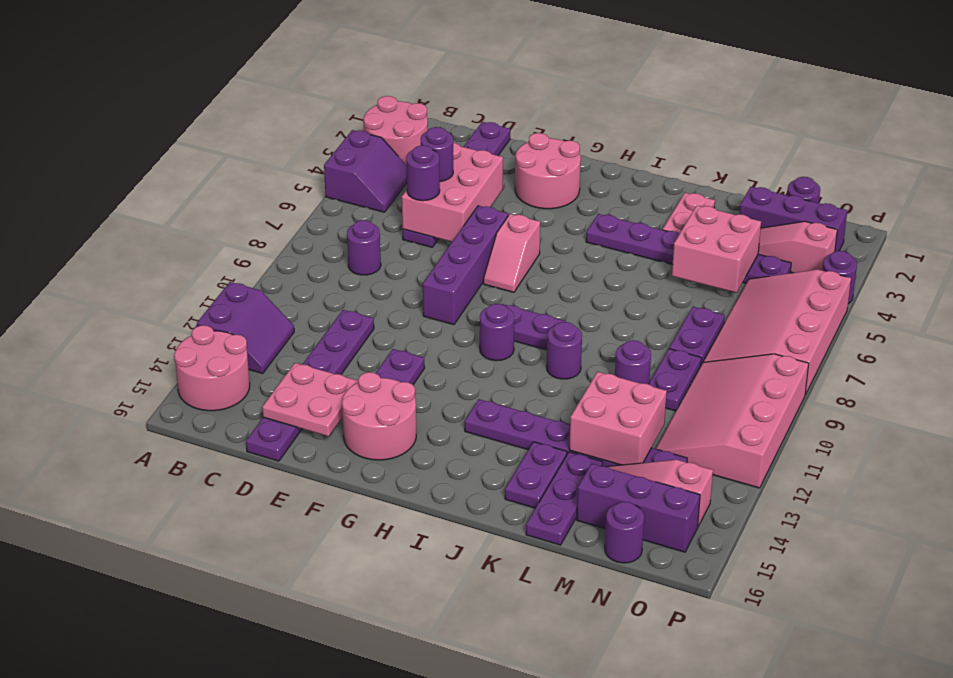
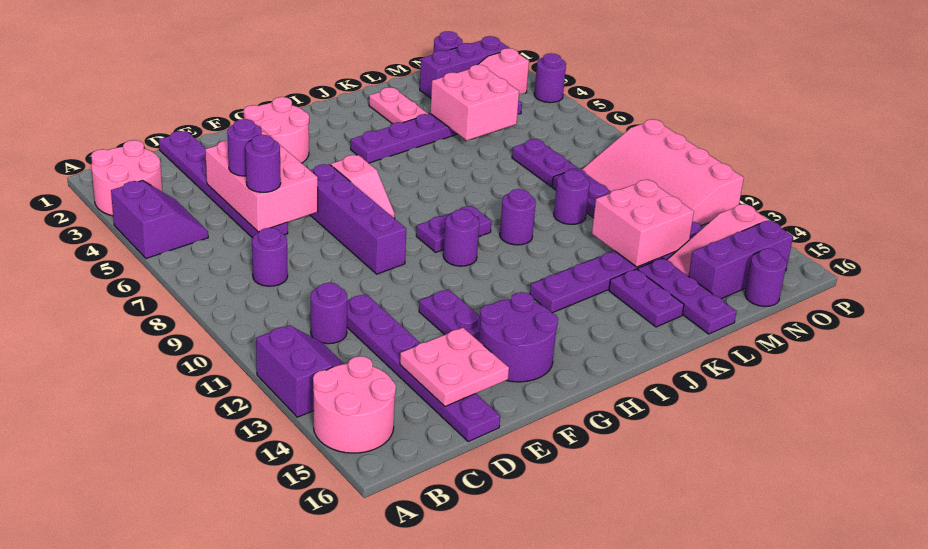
none -> purple round brick C11 level 1
pink round brick F14:G15 level 1 -> purple round brick F14:G15 level 1
pink slope N5:P8 level 1 top P -> none

